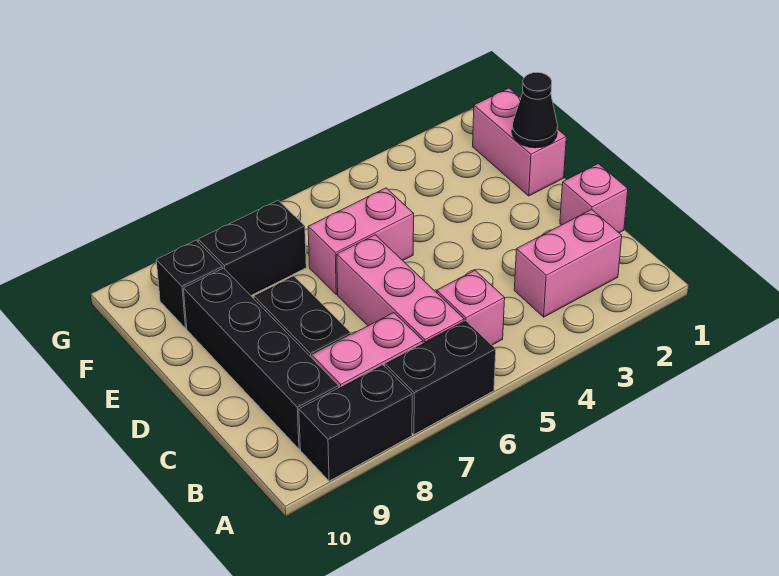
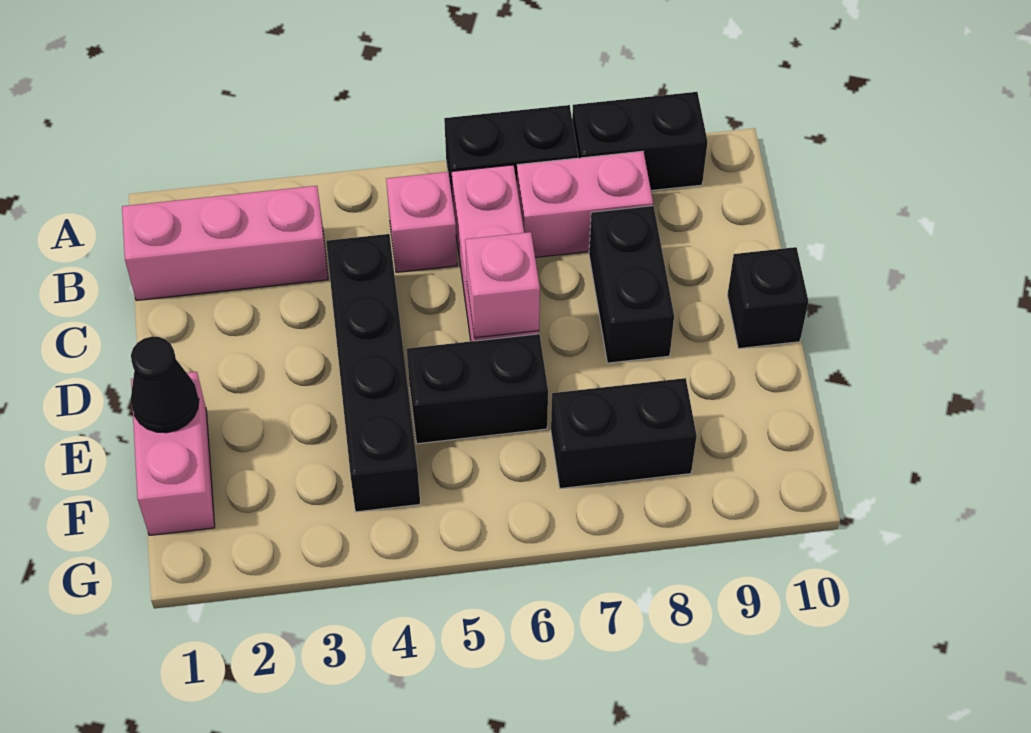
pink brick B2:B3 level 1 -> pink brick B1:B3 level 1
black brick B9:E9 level 1 -> black brick C4:F4 level 1
pink brick C1 level 1 -> pink brick D6 level 2
pink brick E5:E6 level 1 -> black brick E5:E6 level 1
black brick F9 level 1 -> black brick D10 level 1

